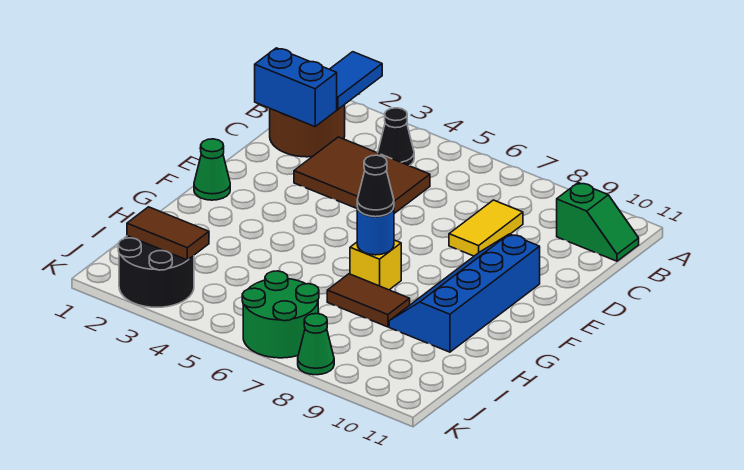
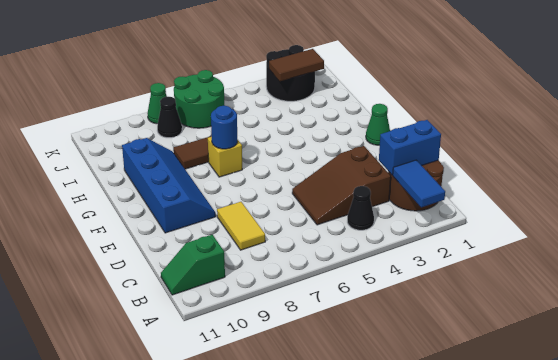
brown tile C3:D5 level 1 -> brown slope C3:D5 level 1 top 3
black cone G7 level 3 -> black cone J8 level 1

